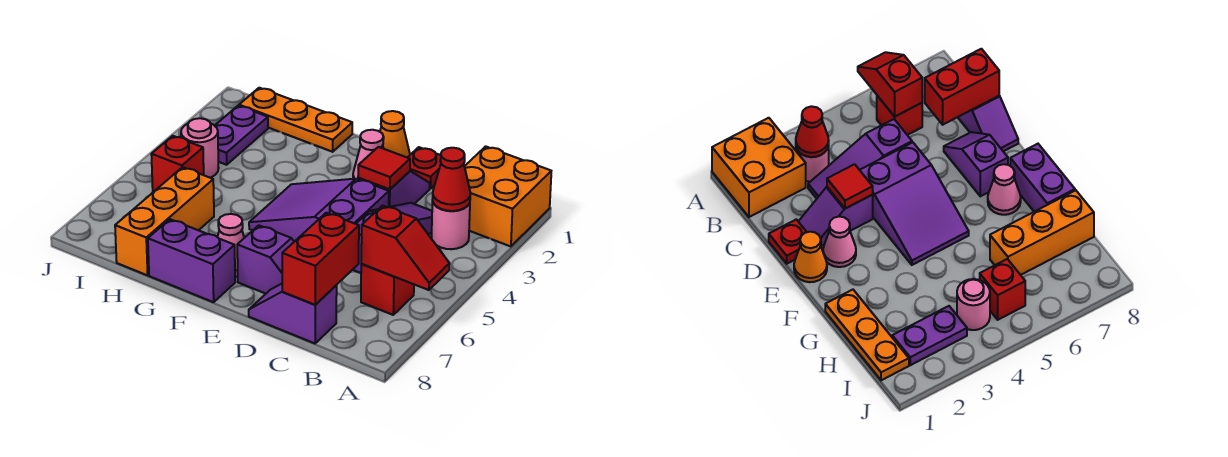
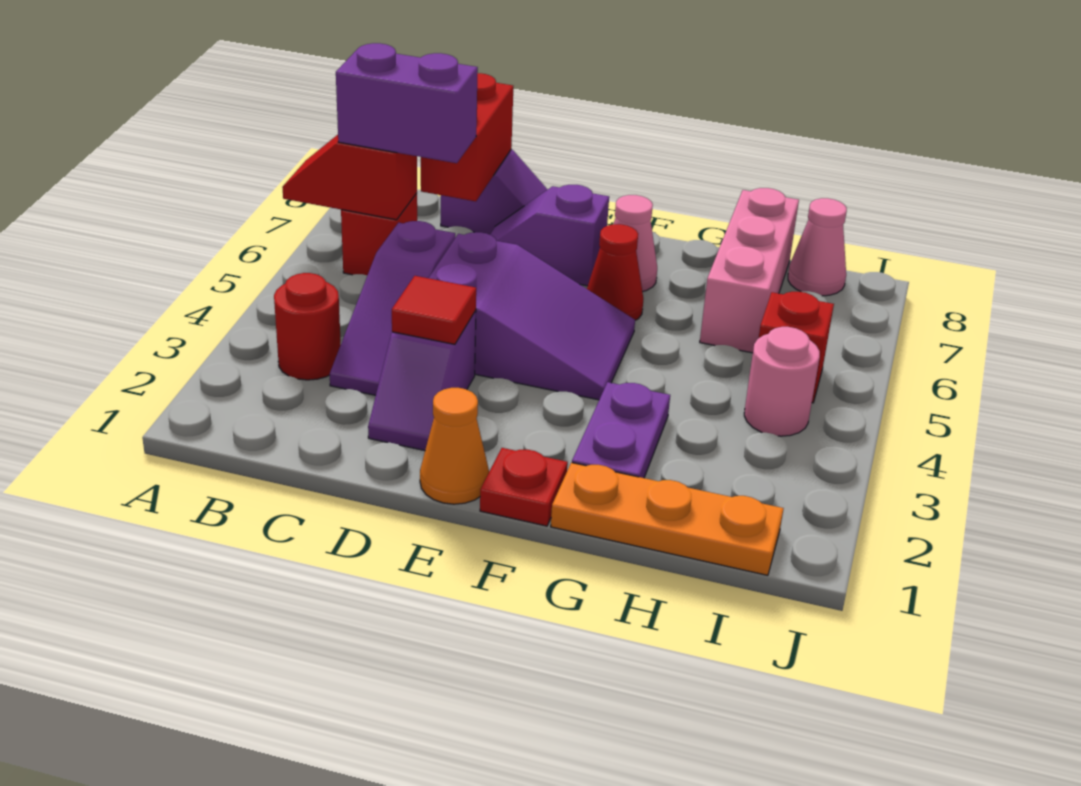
orange brick A1:B2 level 1 -> none
pink round brick B3 level 1 -> red round brick B3 level 1
red cone B3 level 2 -> red cone F6 level 1
red plate D1 level 1 -> red plate F1 level 1
pink cone E2 level 1 -> pink cone I8 level 1
purple brick F8:G8 level 1 -> purple brick B6:C6 level 3
orange brick H6:H8 level 1 -> pink brick H6:H8 level 1
purple plate I2:I3 level 1 -> purple plate G2:G3 level 1

